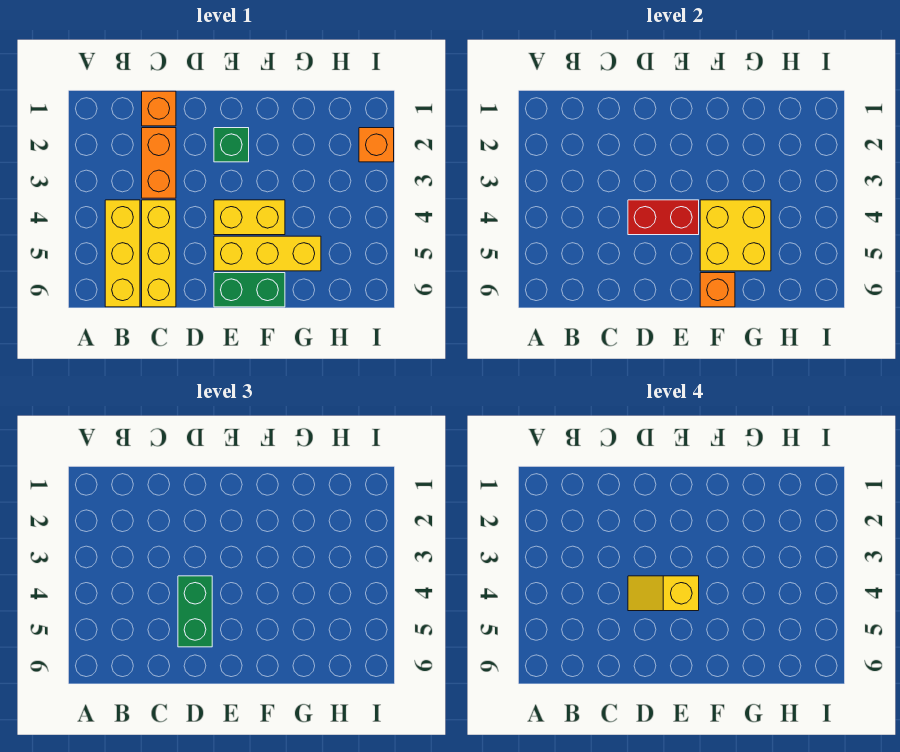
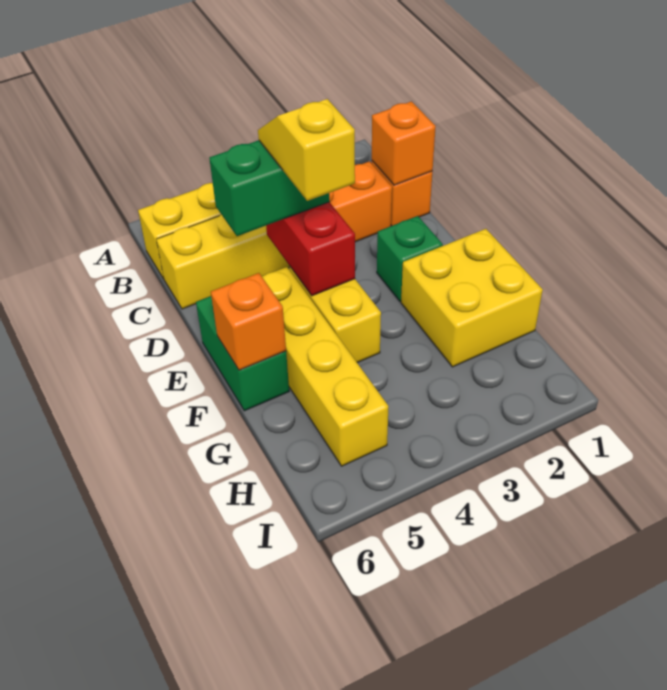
yellow brick E5:G5 level 1 -> yellow brick E5:H5 level 1
yellow brick F4:G5 level 2 -> yellow brick F1:G2 level 1
orange brick I2 level 1 -> orange brick C1 level 2

